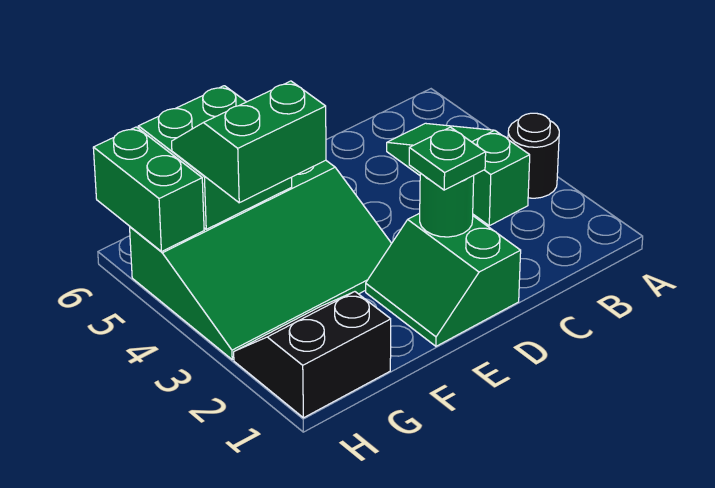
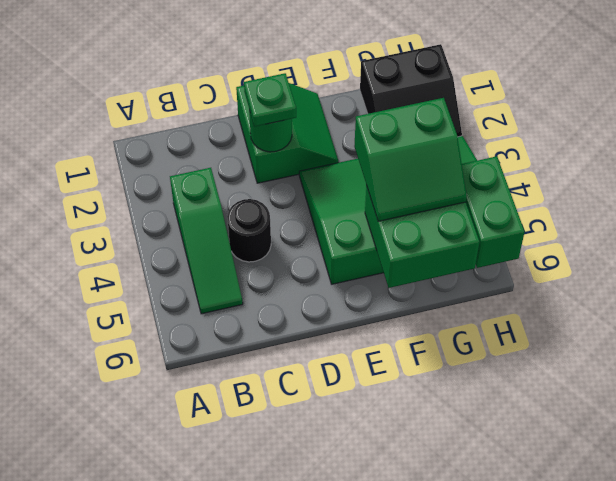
black round brick A3 level 1 -> black round brick C4 level 1

